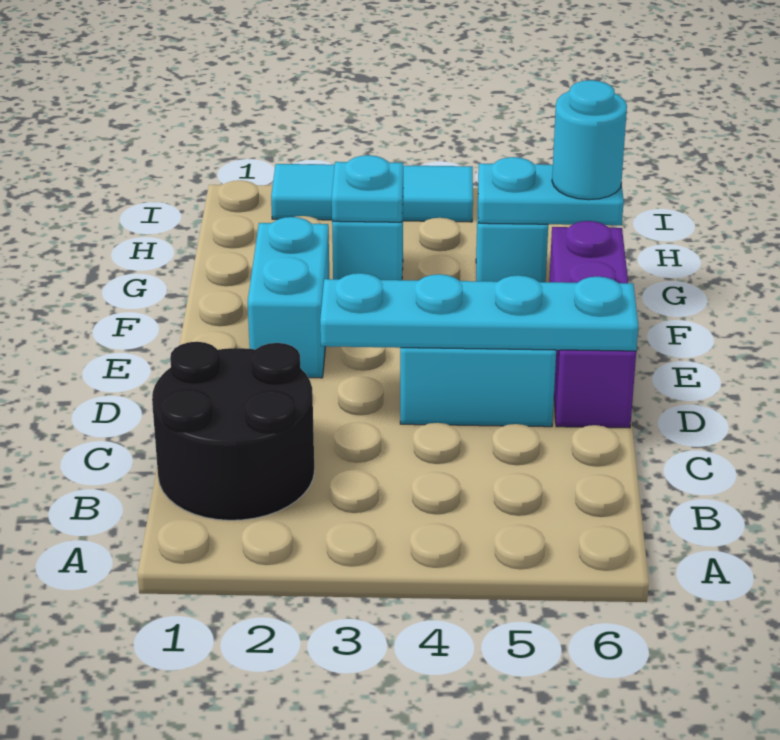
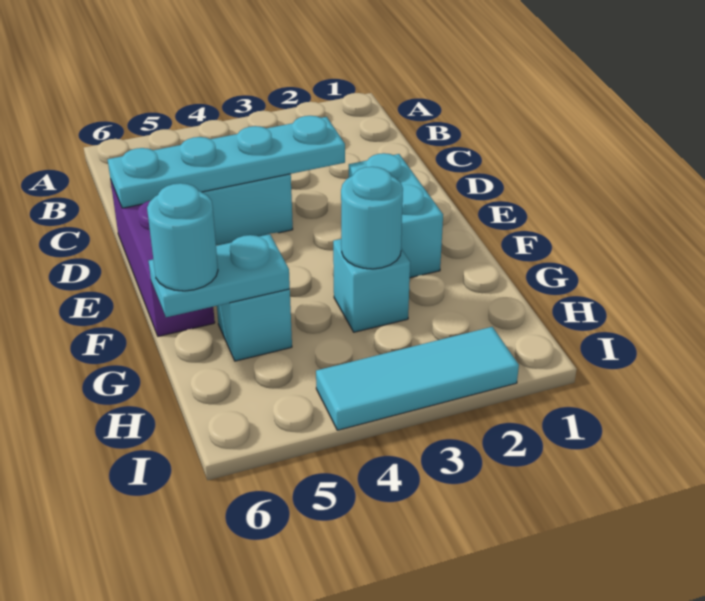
black round brick B1:C2 level 1 -> none
cyan plate G3 level 2 -> cyan round brick G3 level 2

